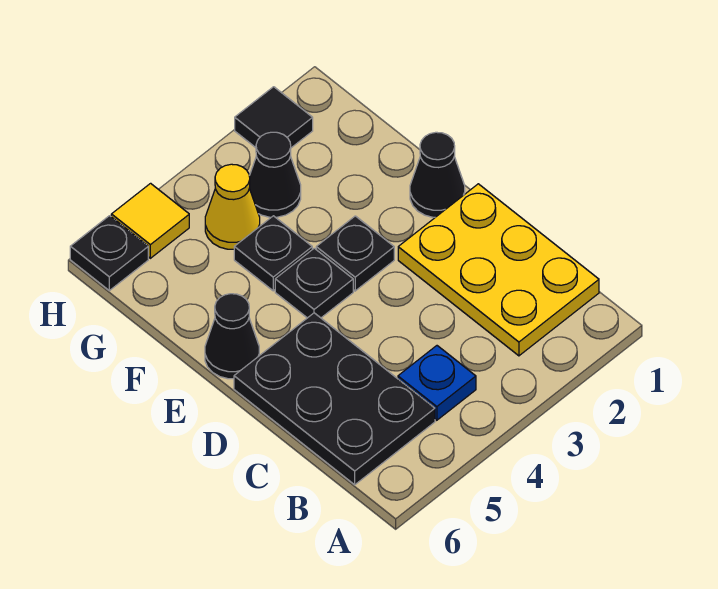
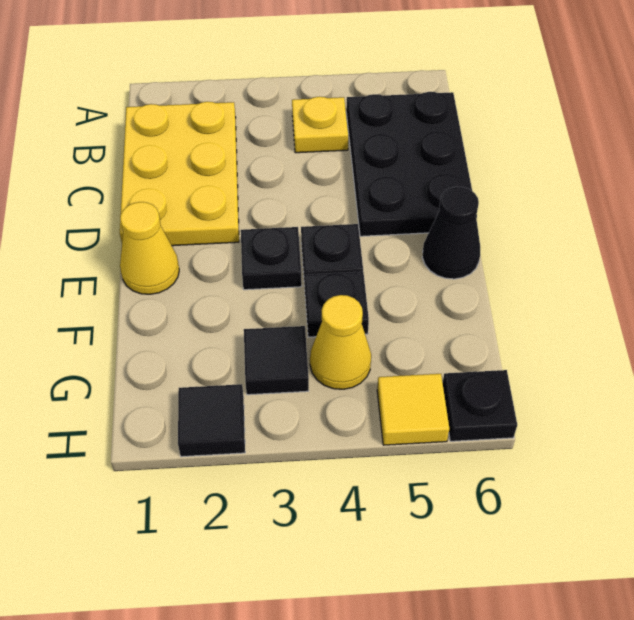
blue plate B4 level 1 -> yellow plate B4 level 1
black cone E1 level 1 -> yellow cone E1 level 1
black cone G3 level 1 -> black tile G3 level 1

